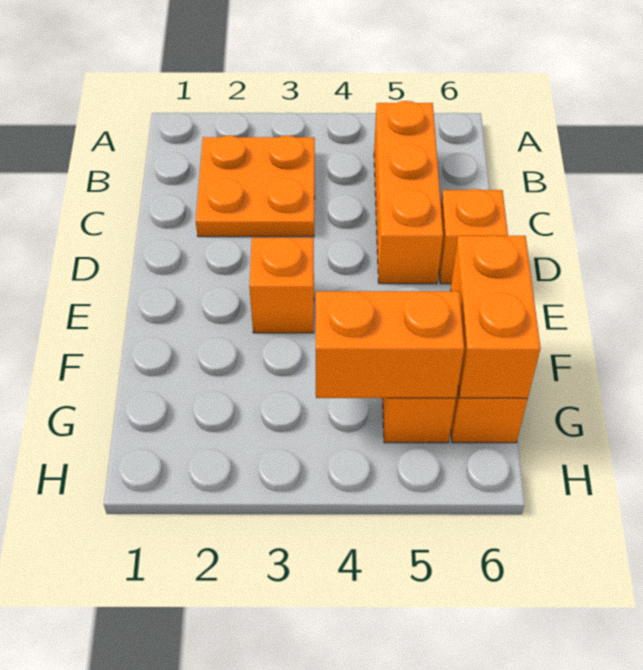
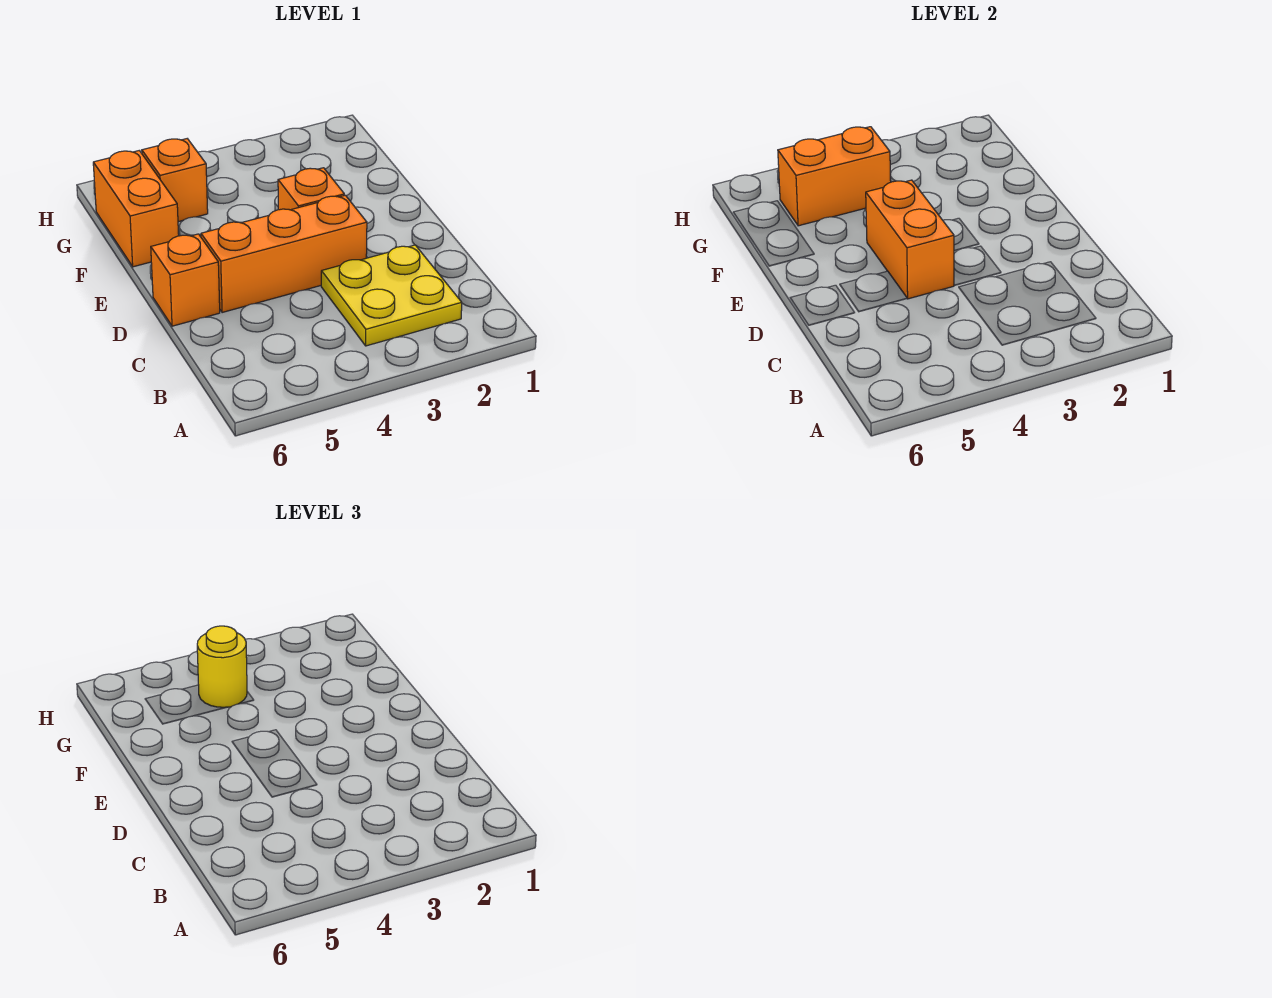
orange plate B2:C3 level 1 -> yellow plate B2:C3 level 1
orange brick B5:D5 level 1 -> orange brick D3:D5 level 1
orange brick F6:G6 level 2 -> orange brick D4:E4 level 2
none -> yellow round brick G4 level 3

